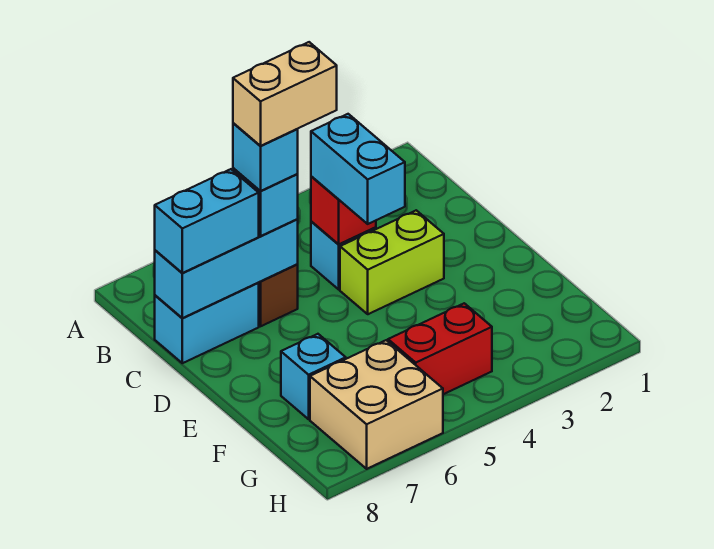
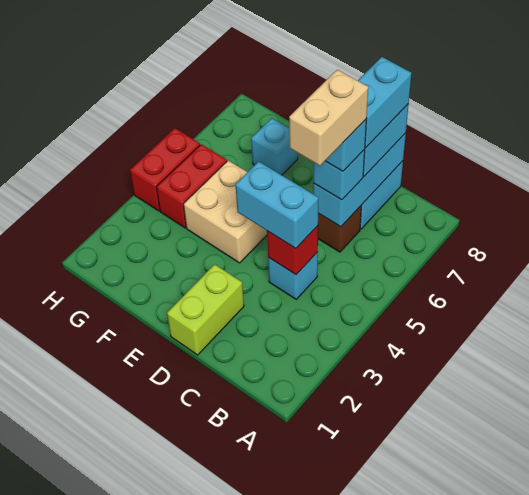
none -> cyan brick C7:C8 level 4
lime brick D3:D4 level 1 -> lime brick D1:D2 level 1
tan brick G6:H7 level 1 -> tan brick E4:F5 level 1
none -> red brick H4:H5 level 1

